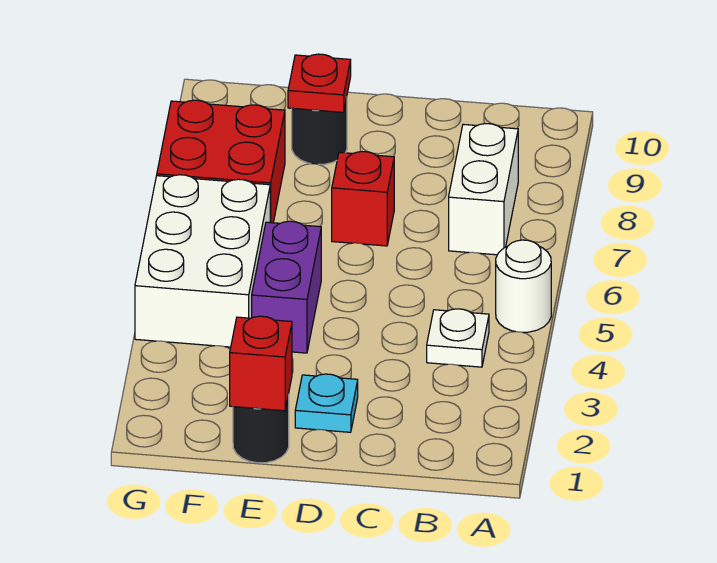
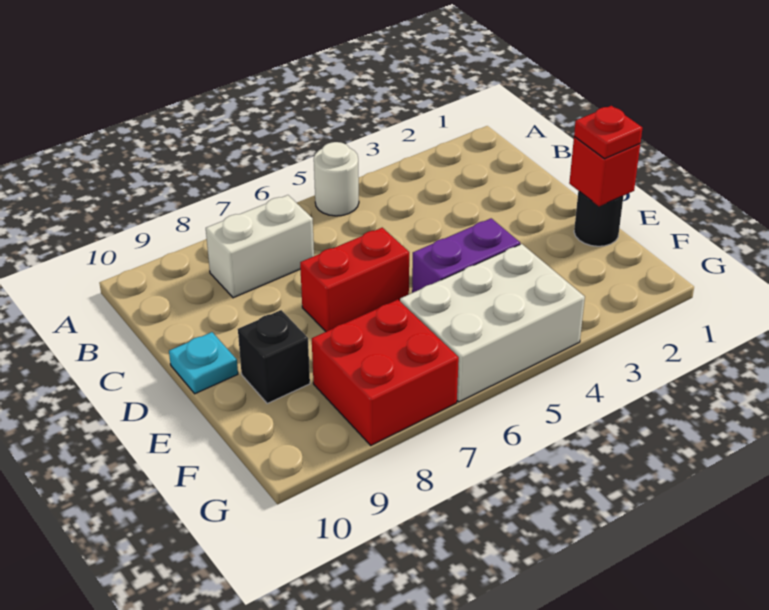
white plate B4 level 1 -> none
cyan plate D2 level 1 -> cyan plate D10 level 1
red brick D7 level 1 -> red brick D6:D7 level 1
black round brick E9 level 1 -> black brick E9 level 1
red plate E9 level 2 -> red plate E1 level 3

